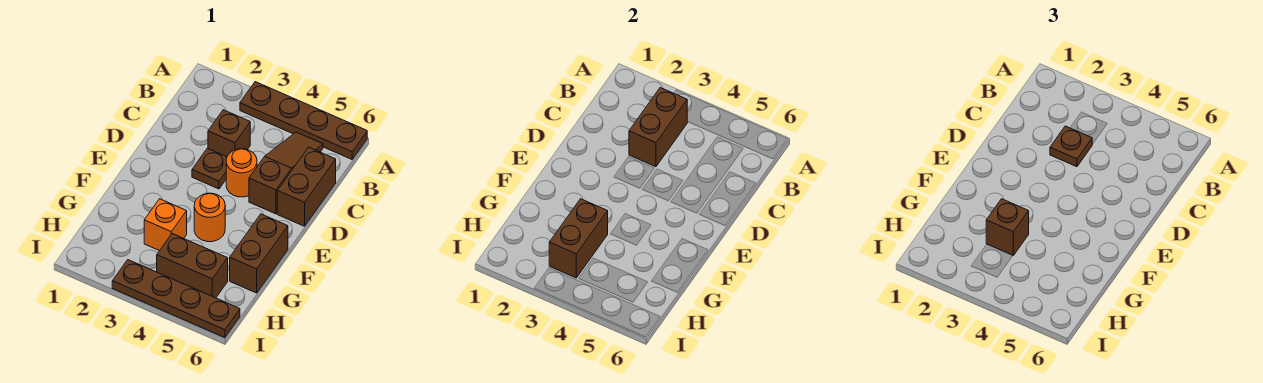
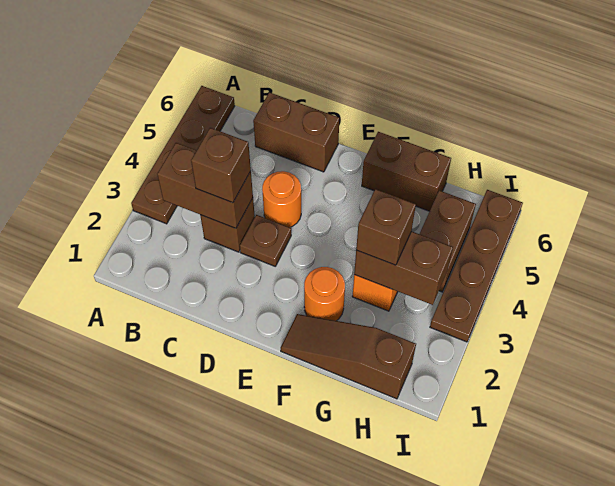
brown slope B5:D5 level 1 top D -> brown slope F1:H1 level 1 top H
brown plate C3 level 3 -> brown brick C3 level 3
orange round brick F4 level 1 -> orange round brick F2 level 1

